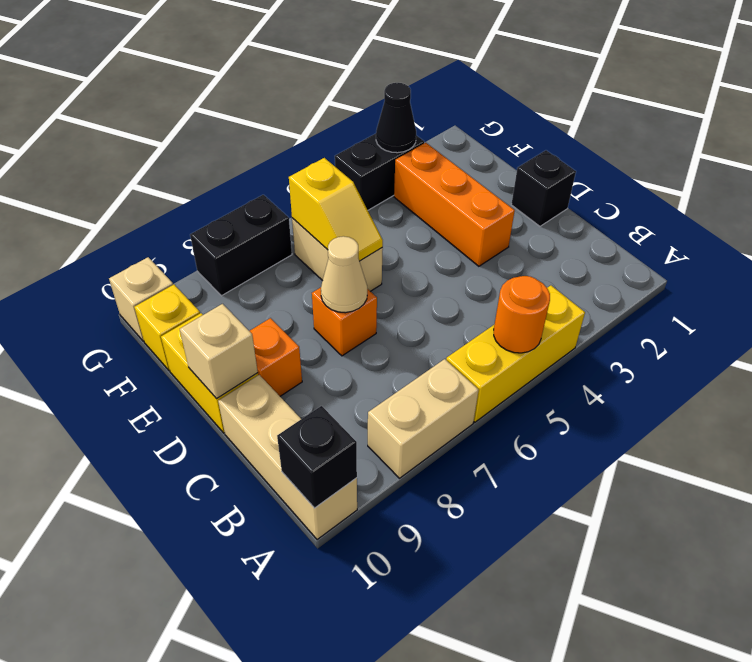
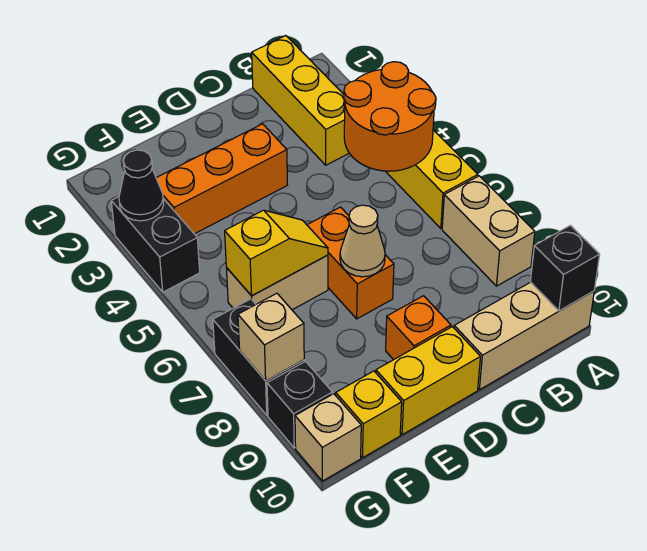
orange round brick A5 level 2 -> orange round brick A4:B5 level 2
none -> yellow brick B1:B3 level 1
black brick D1 level 1 -> black brick G9 level 1
orange brick D7 level 1 -> orange brick D6:D7 level 1
tan brick D10 level 2 -> tan brick G8 level 2

